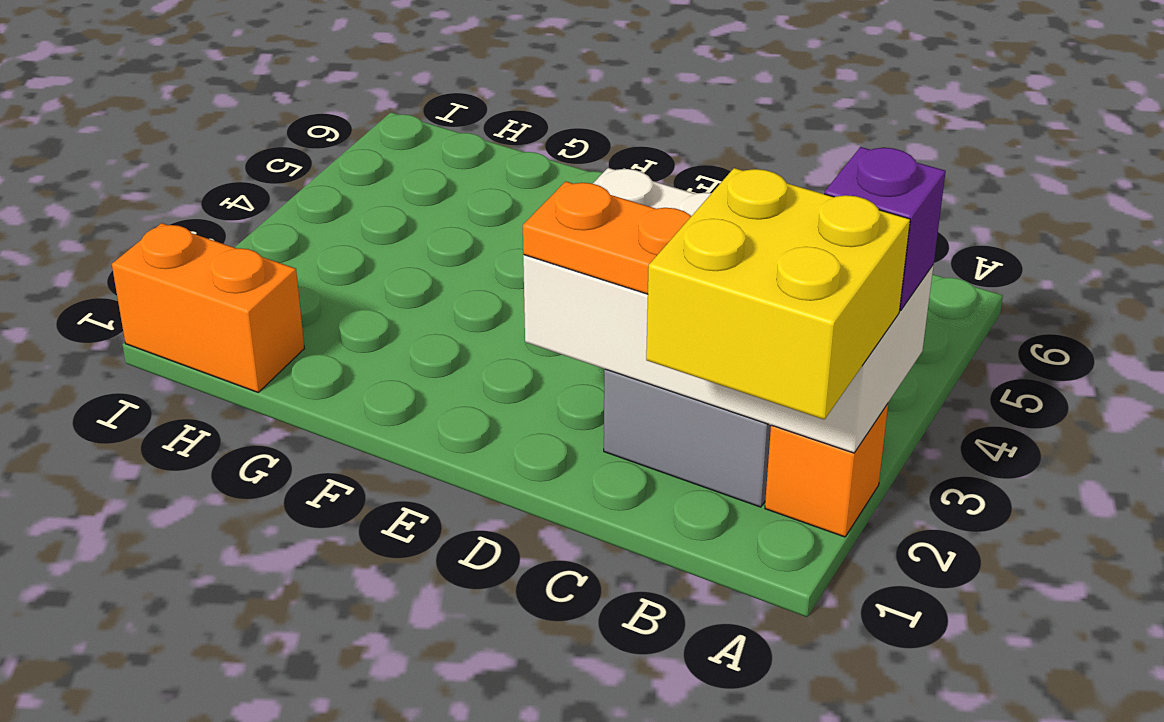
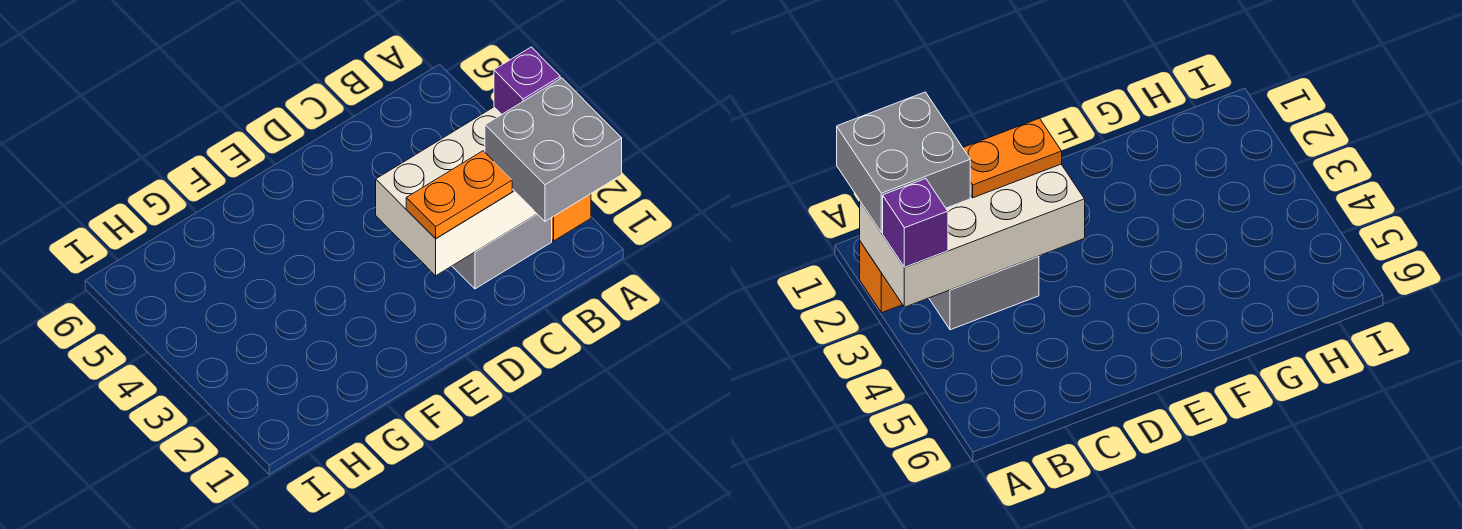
yellow brick A1:B2 level 3 -> grey brick A1:B2 level 3
orange brick H1:I1 level 1 -> none

